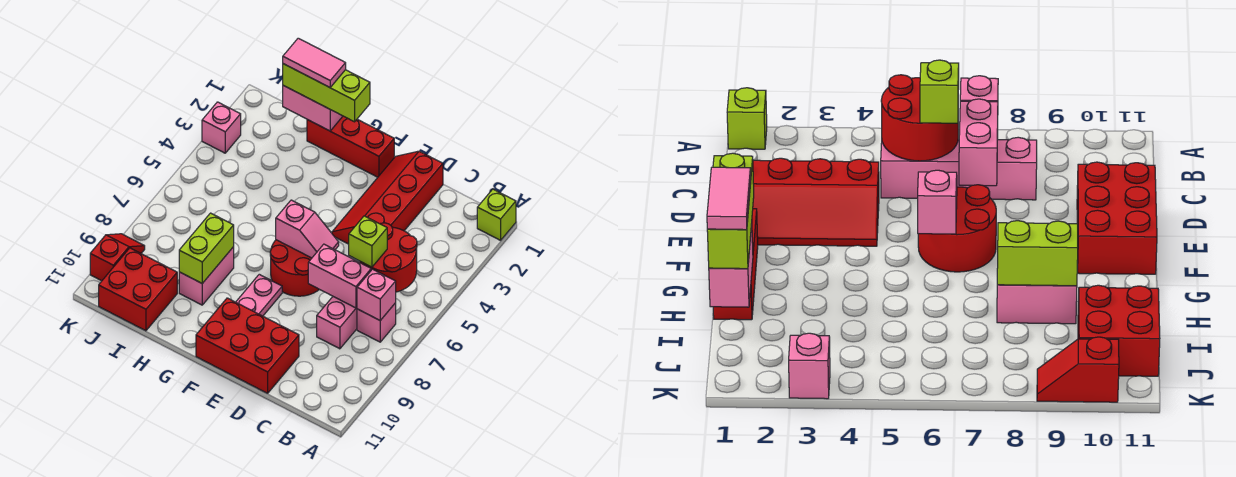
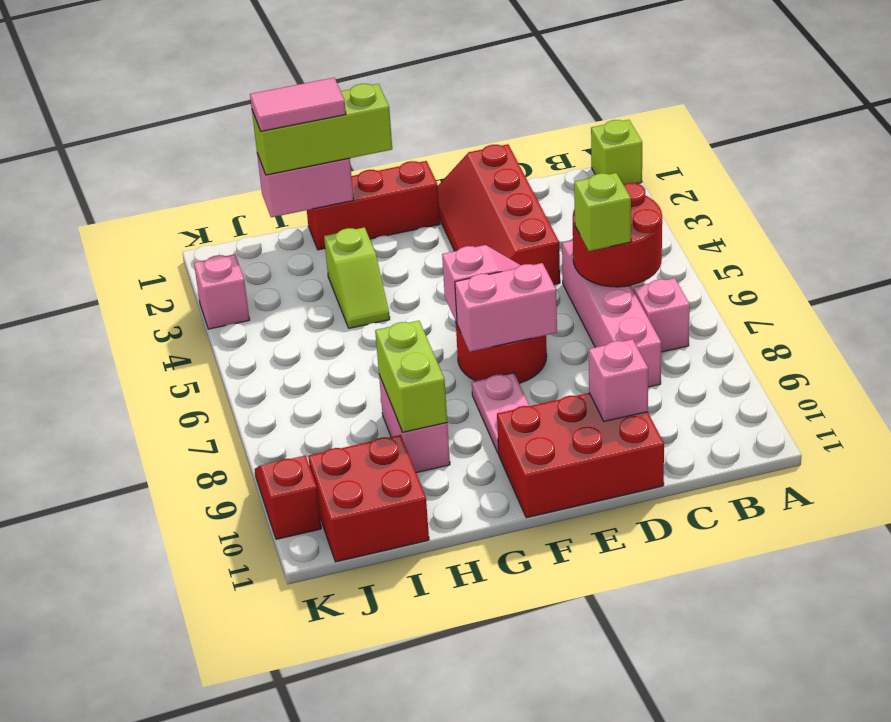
pink brick B7 level 2 -> pink brick D10 level 2
pink brick C7:D7 level 2 -> pink brick E7:F7 level 2
none -> lime slope H3:H4 level 1 top 3

